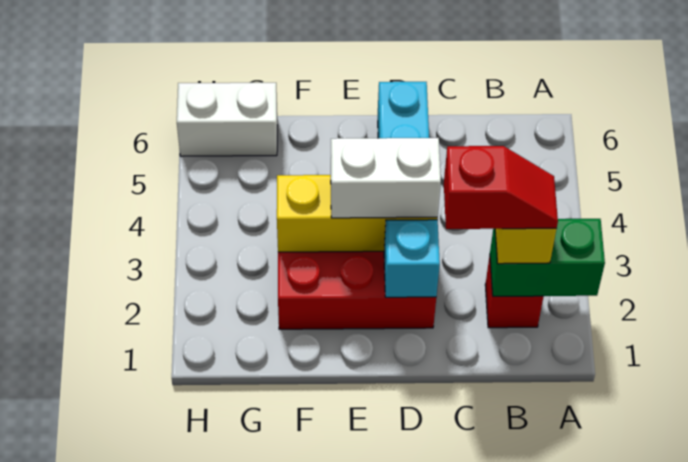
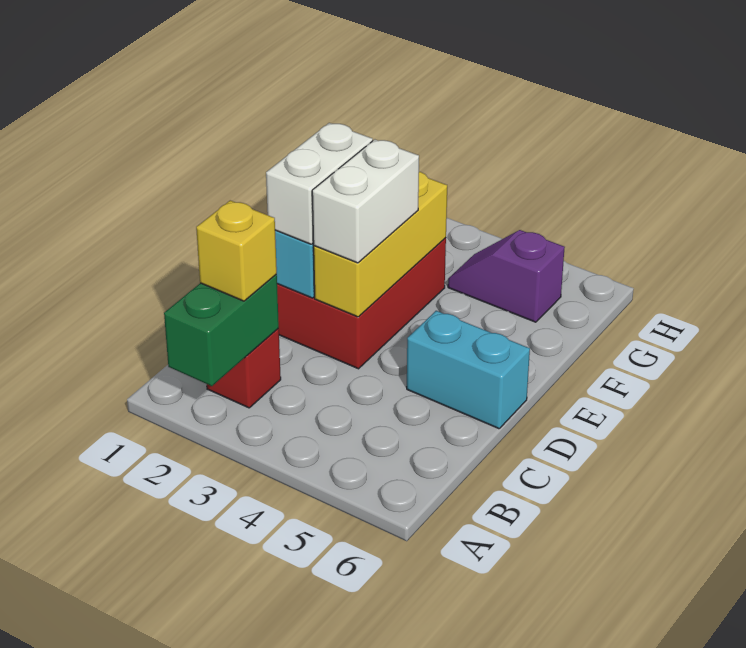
red slope B2:C2 level 4 top C -> none
none -> purple slope G4:G5 level 1 top 5
white brick G6:H6 level 1 -> white brick D2:E2 level 3

